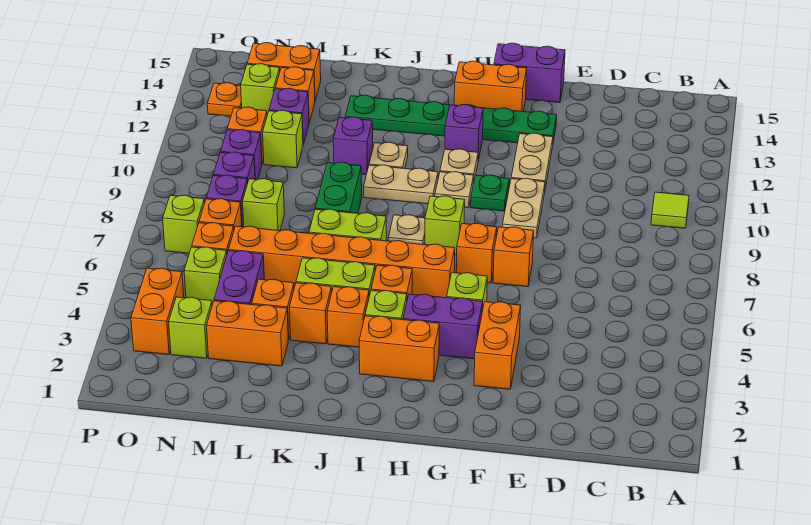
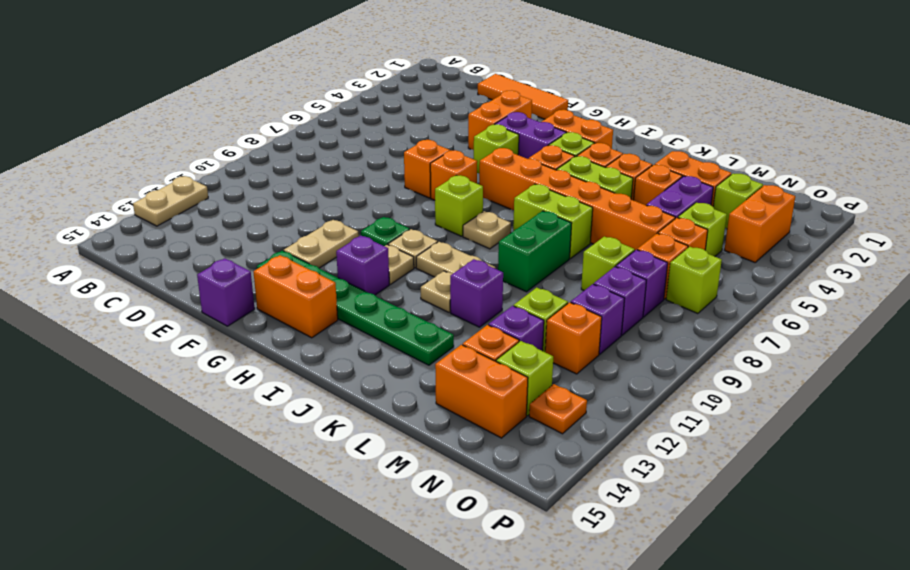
lime tile B10 level 1 -> none
none -> orange tile D1:F1 level 1
tan plate F9:F10 level 1 -> tan plate A12:A13 level 1
purple brick F15:G15 level 1 -> purple brick F15 level 1

